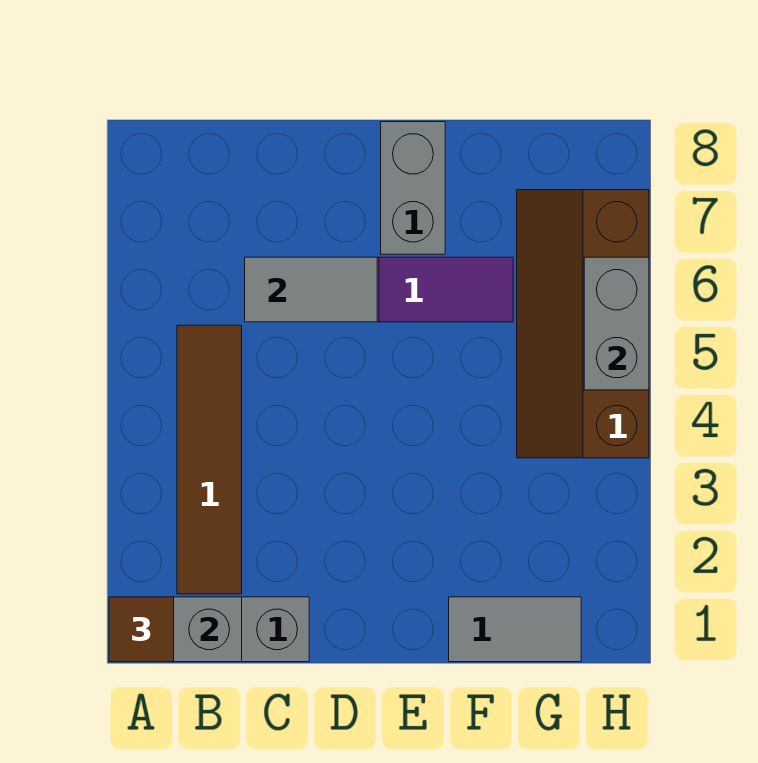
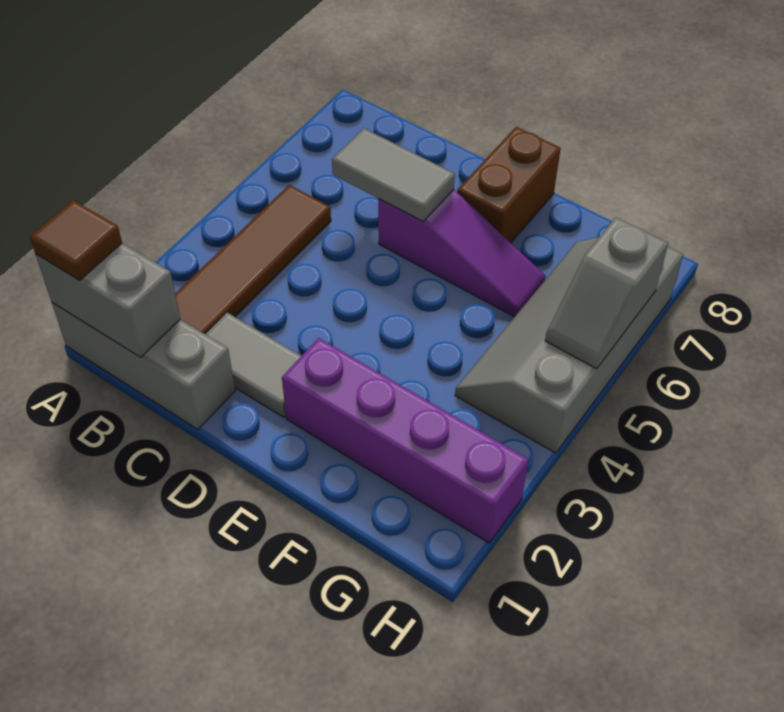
none -> purple brick E2:H2 level 1
grey brick E7:E8 level 1 -> brown brick E7:E8 level 1
grey tile F1:G1 level 1 -> grey tile C2:D2 level 1
brown slope G4:H7 level 1 top H -> grey slope G4:H7 level 1 top H
grey brick H5:H6 level 2 -> grey slope H5:H6 level 2 top 6

